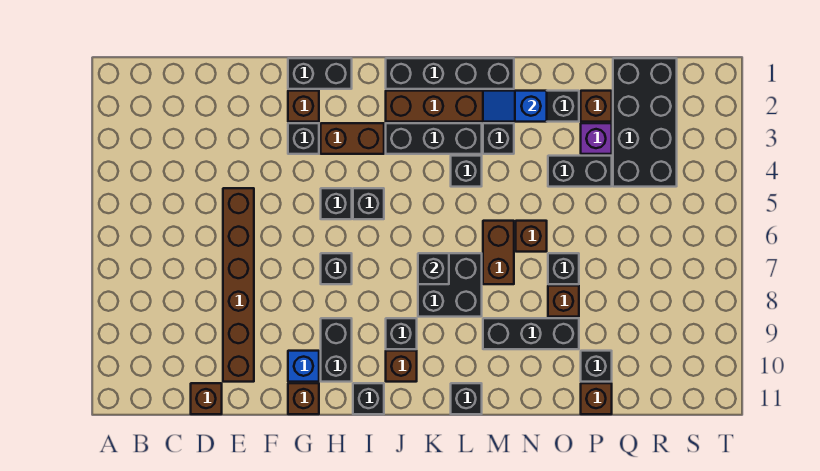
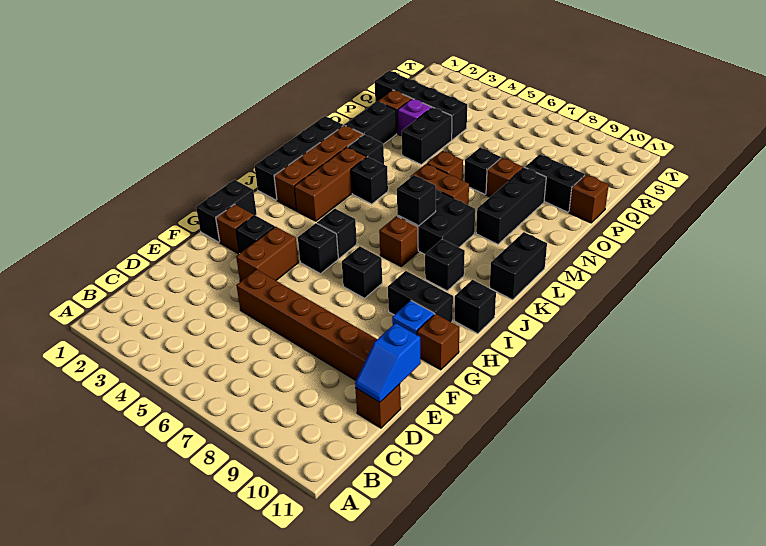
brown brick H3:I3 level 1 -> brown brick F4:G4 level 1
black brick J3:L3 level 1 -> brown brick J3:L3 level 1
brown brick J10 level 1 -> brown brick J7 level 1
black brick L11 level 1 -> black brick K11:L11 level 1
blue slope M2:N2 level 2 top N -> blue slope D11:E11 level 2 top E
black brick P10 level 1 -> black brick P9:P10 level 1
black brick Q1:R4 level 1 -> black brick Q1:Q4 level 1

